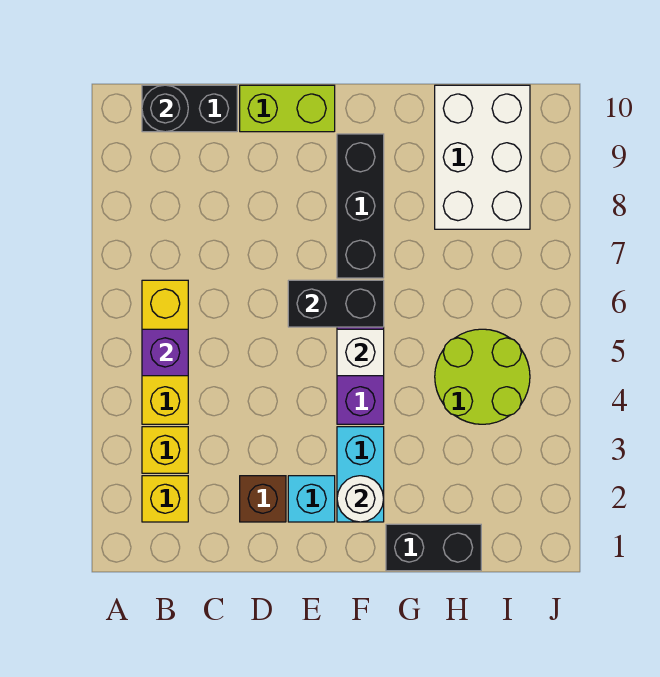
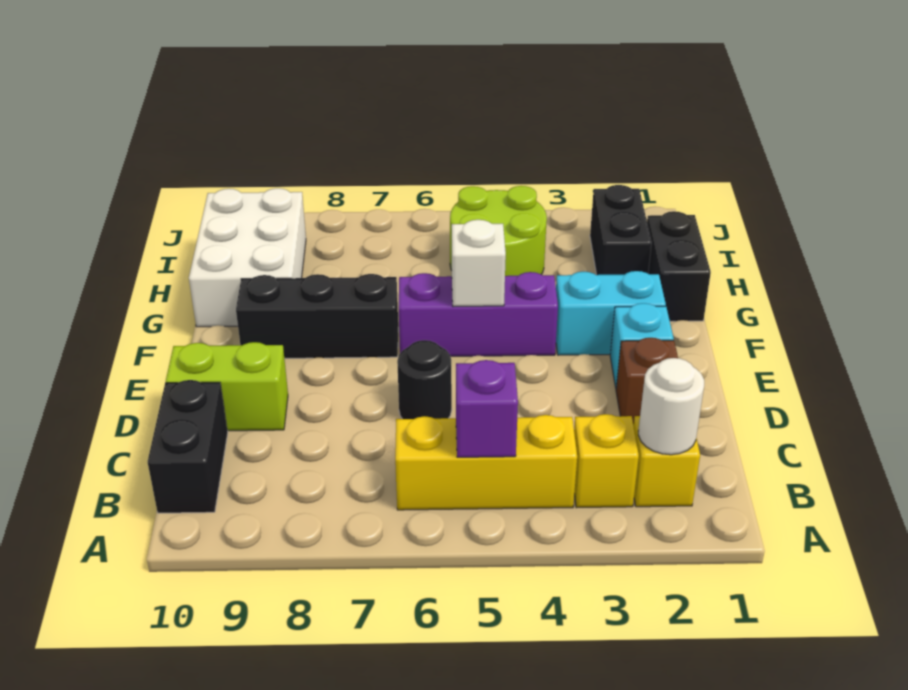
black round brick B10 level 2 -> black round brick D6 level 1
lime brick D10:E10 level 1 -> lime brick D9:D10 level 1
black brick E6:F6 level 2 -> black brick H2:I2 level 1
white round brick F2 level 2 -> white round brick B2 level 2
white brick H8:I10 level 1 -> white brick G9:I10 level 1

